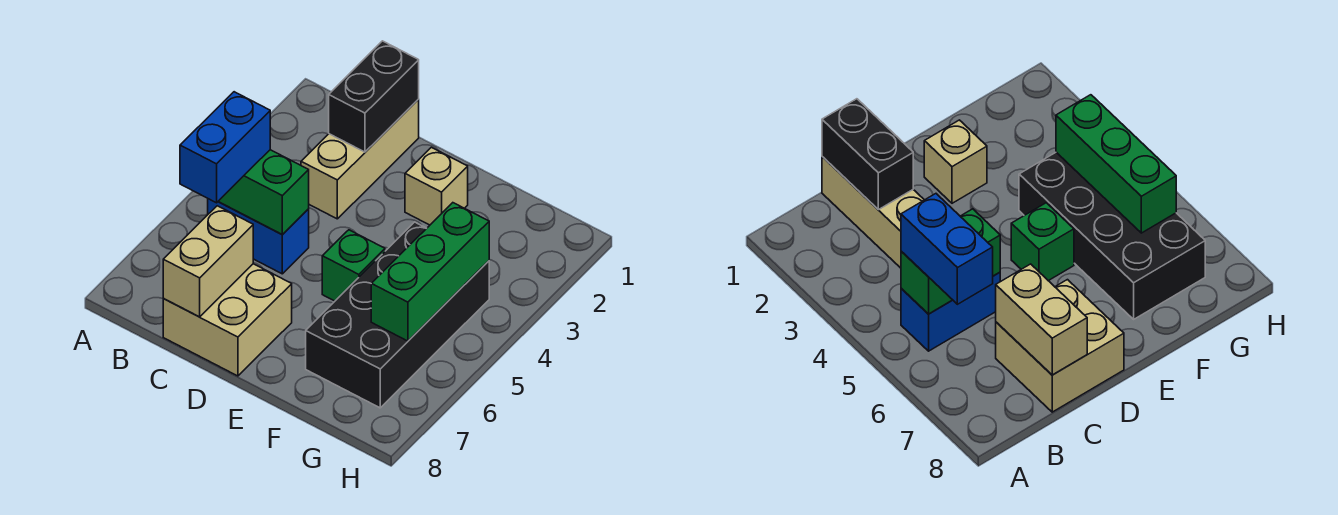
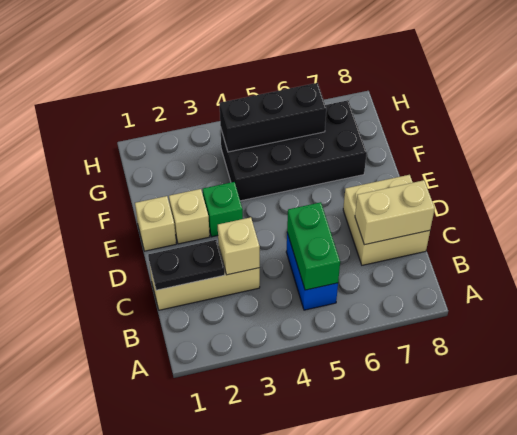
blue brick B5:B6 level 3 -> none
black brick C1:C2 level 2 -> black plate C1:C2 level 2
none -> tan brick C3 level 2
none -> tan brick E1 level 1
green brick E5 level 1 -> green brick E3 level 1
green brick G4:G6 level 2 -> black brick G4:G6 level 2

